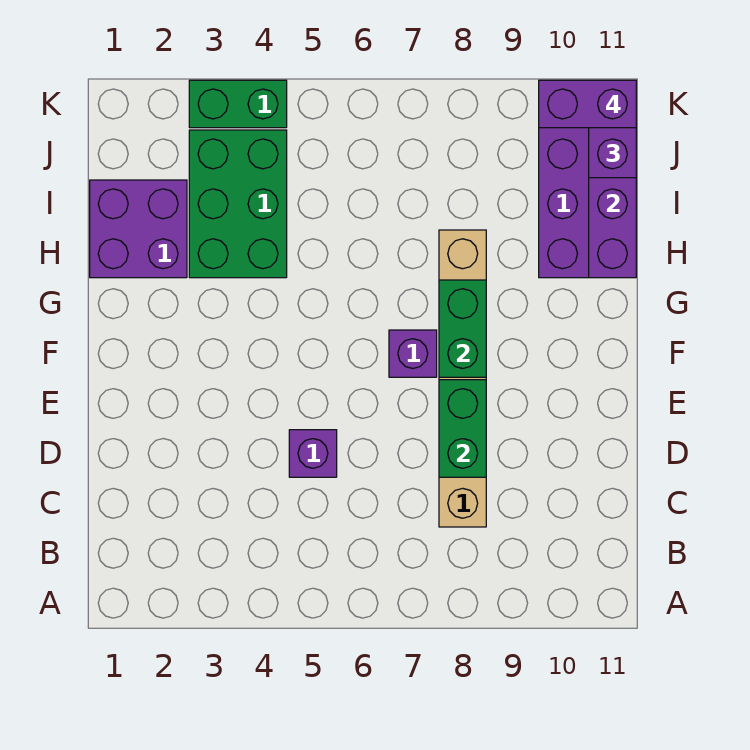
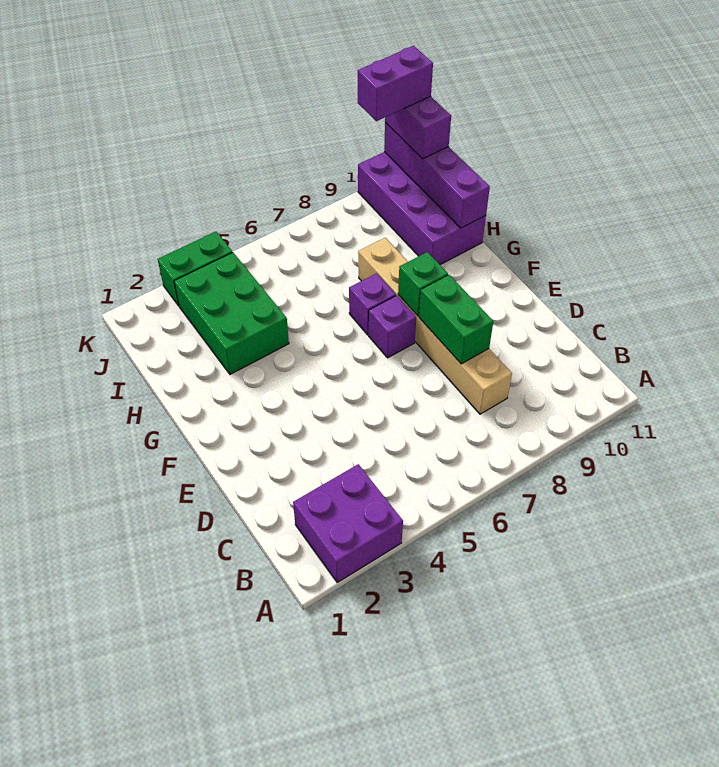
purple brick D5 level 1 -> purple brick G7 level 1
green brick F8:G8 level 2 -> green brick F8 level 2
purple brick H1:I2 level 1 -> purple brick A2:B3 level 1

